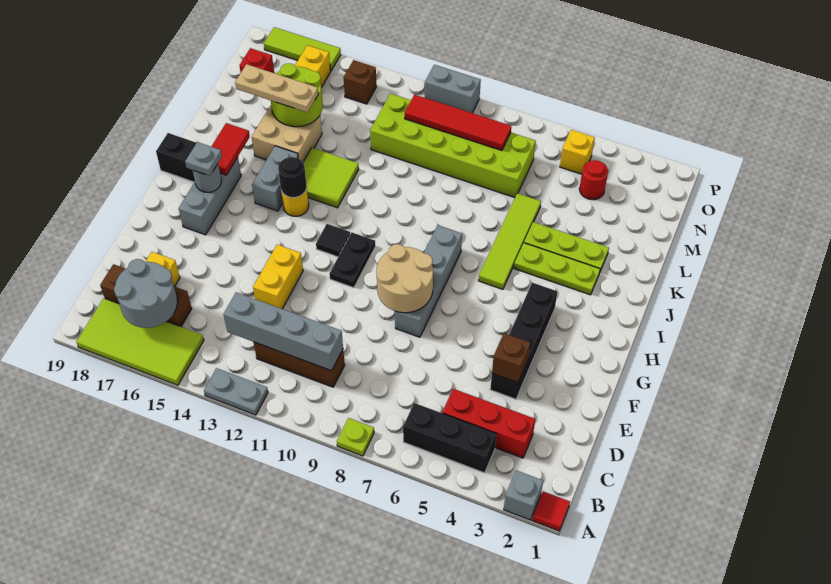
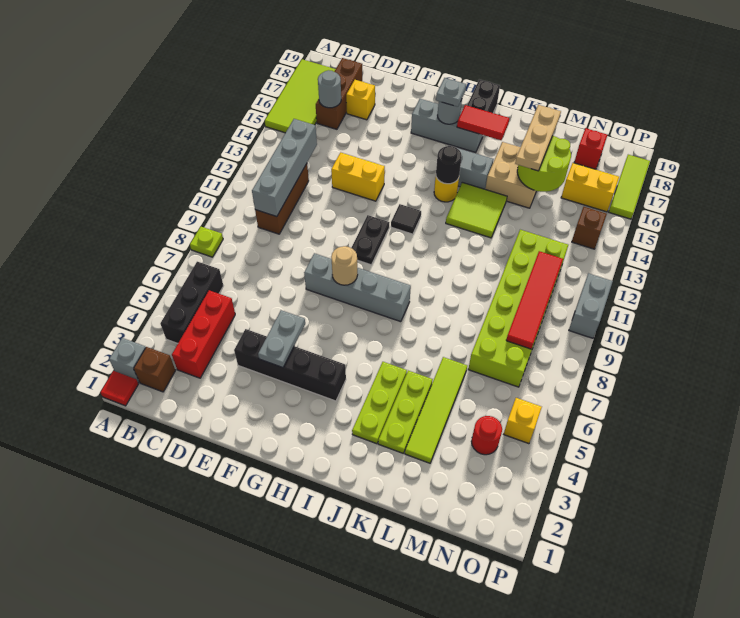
grey plate A12:A13 level 1 -> grey plate F4:F5 level 2
grey round brick B16:C17 level 2 -> grey round brick C16 level 2
brown brick E4 level 2 -> brown brick B2 level 1
tan round brick F8:G9 level 2 -> tan round brick G8 level 2
black plate G11:H11 level 1 -> black plate G10:G11 level 1
lime tile I6:L6 level 1 -> lime tile L3:L6 level 1

